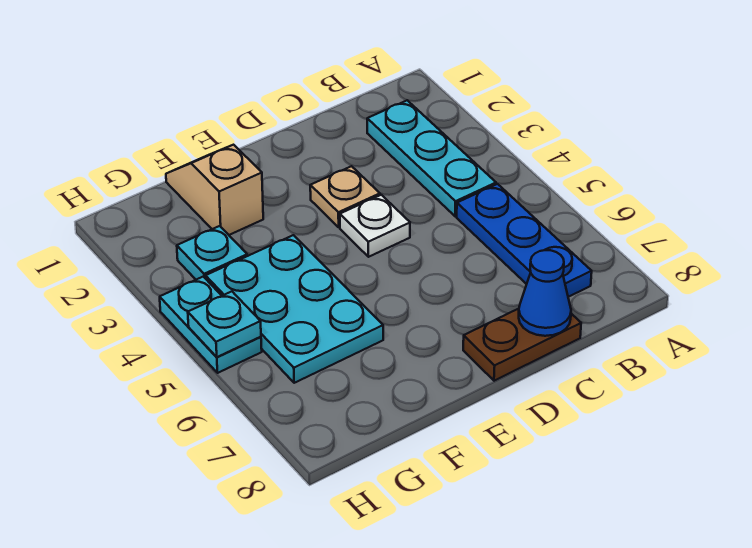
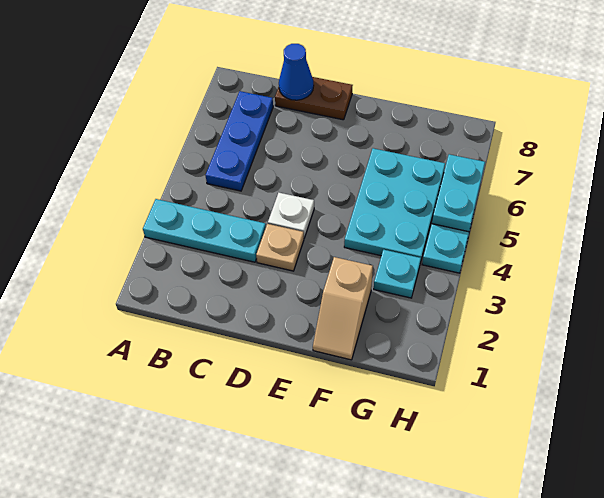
cyan plate B2:B4 level 1 -> cyan plate A3:C3 level 1
cyan plate H5 level 2 -> cyan plate H5:H6 level 2

